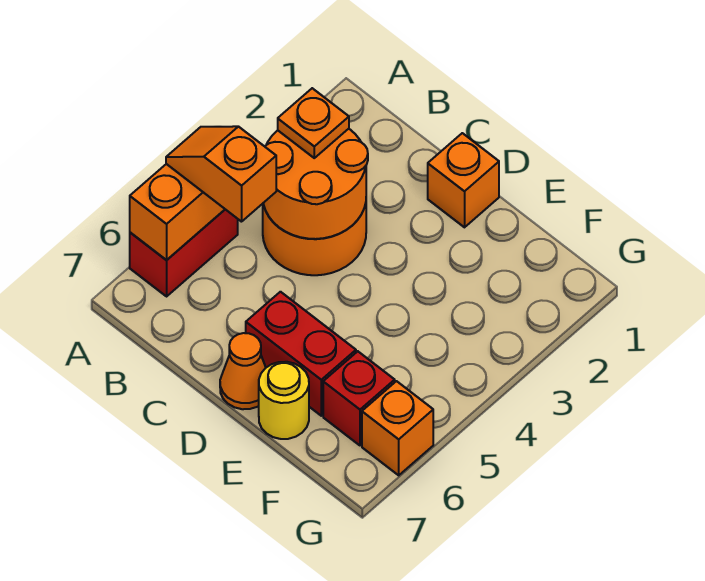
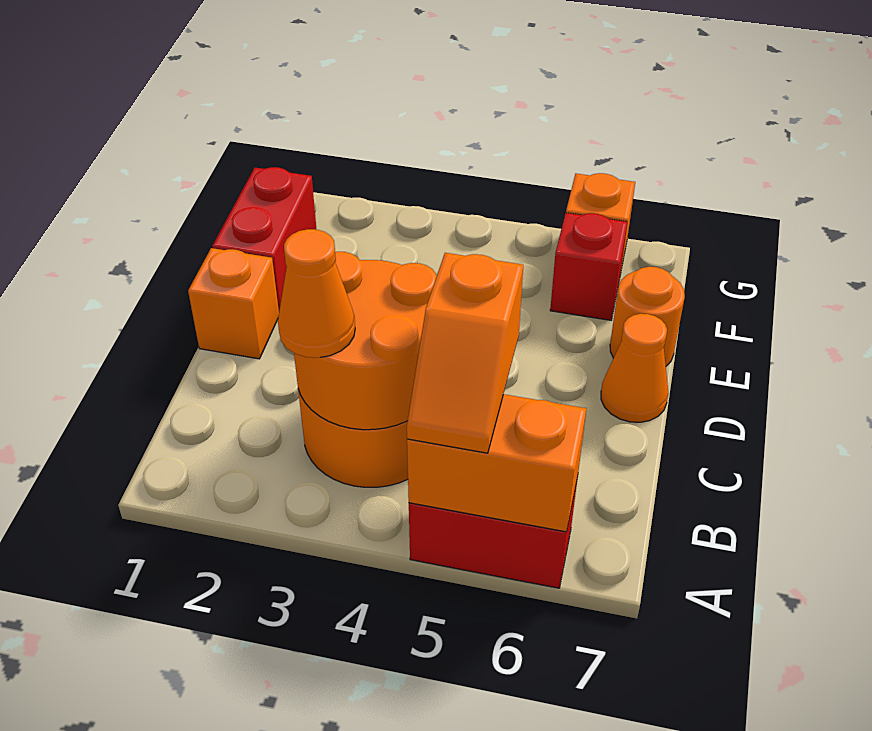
orange plate B3 level 3 -> orange cone B3 level 3
red brick D6:E6 level 1 -> red brick E1:F1 level 1
yellow round brick E7 level 1 -> orange round brick E7 level 1

